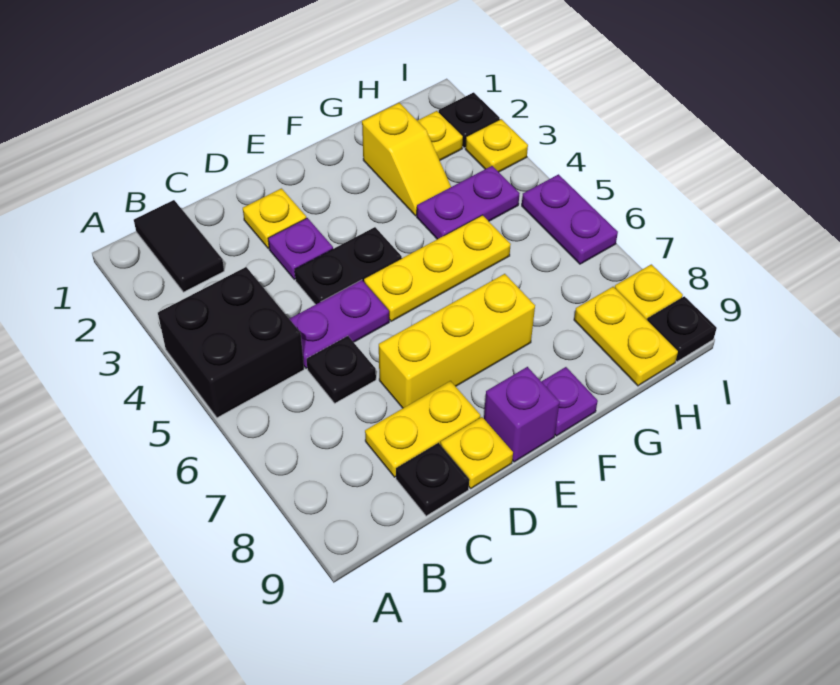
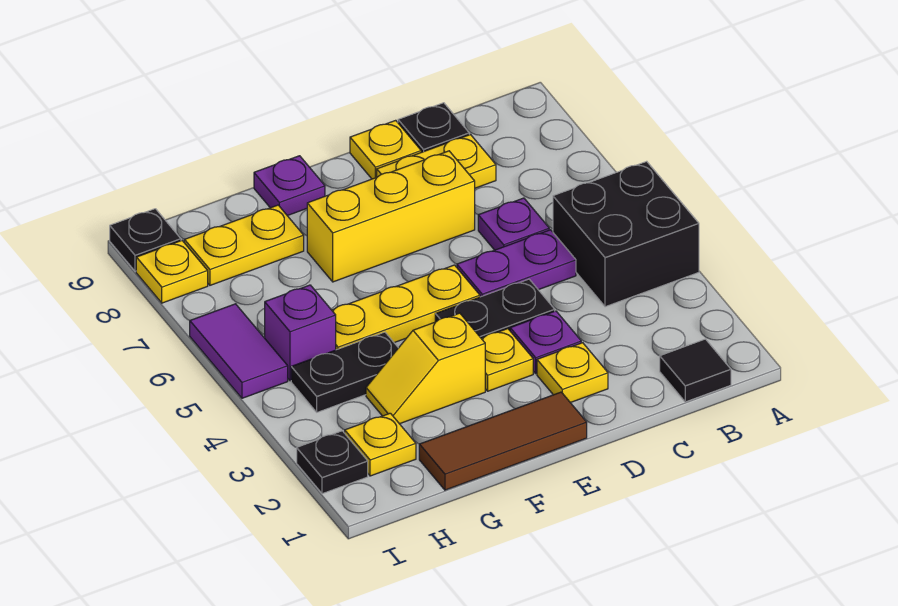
black tile B1:B2 level 1 -> black tile B1 level 1
black plate C6 level 1 -> purple plate C6 level 1
none -> brown tile E1:G1 level 1
purple brick E9 level 1 -> purple brick H5 level 1
yellow slope G2:G3 level 1 top 2 -> yellow slope F3:G3 level 1 top F
purple plate G4:H4 level 1 -> black plate G4:H4 level 1
yellow plate H8:H9 level 1 -> yellow plate G8:H8 level 1
yellow plate I3 level 1 -> yellow plate E3 level 1
purple plate I5:I6 level 1 -> purple tile I5:I6 level 1

